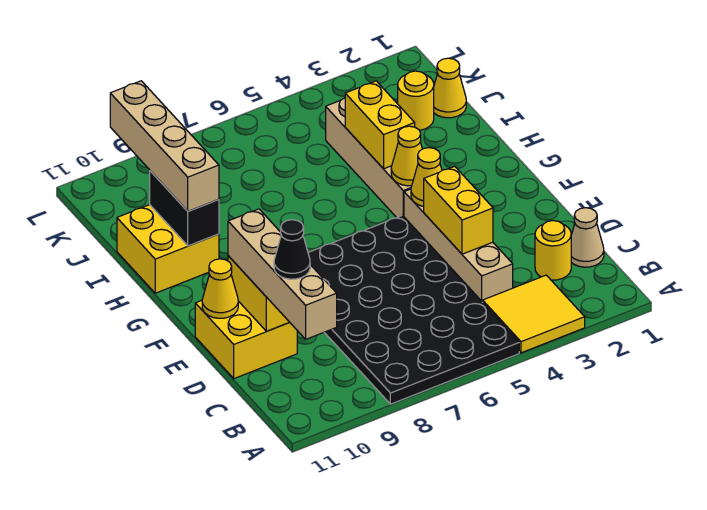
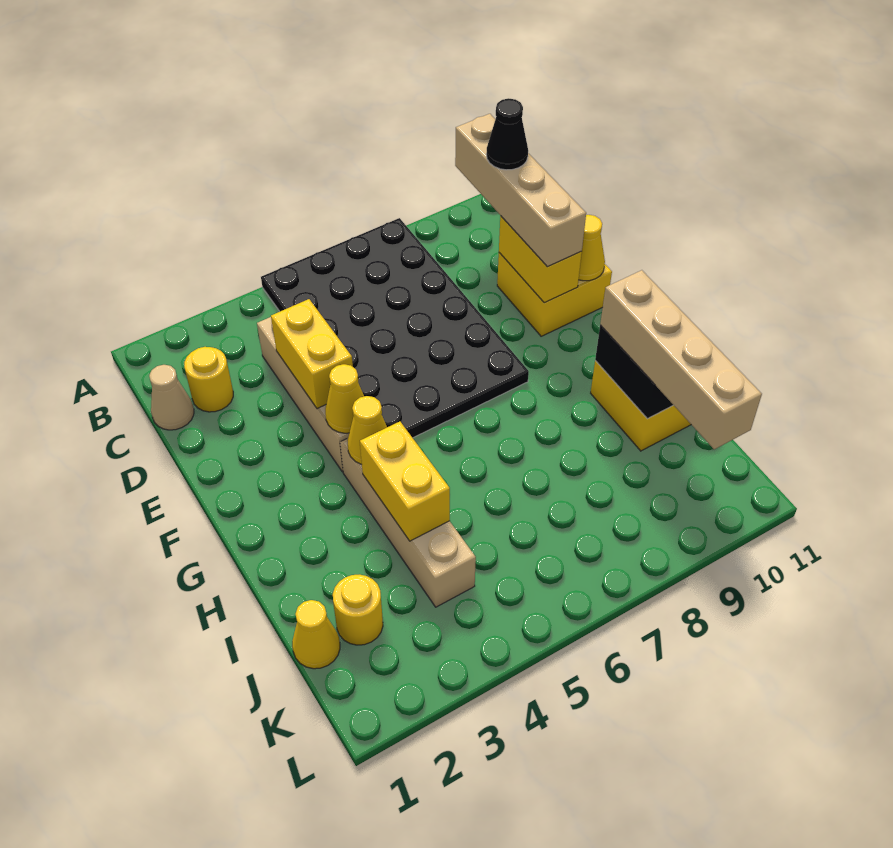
yellow tile A3:B4 level 1 -> none

